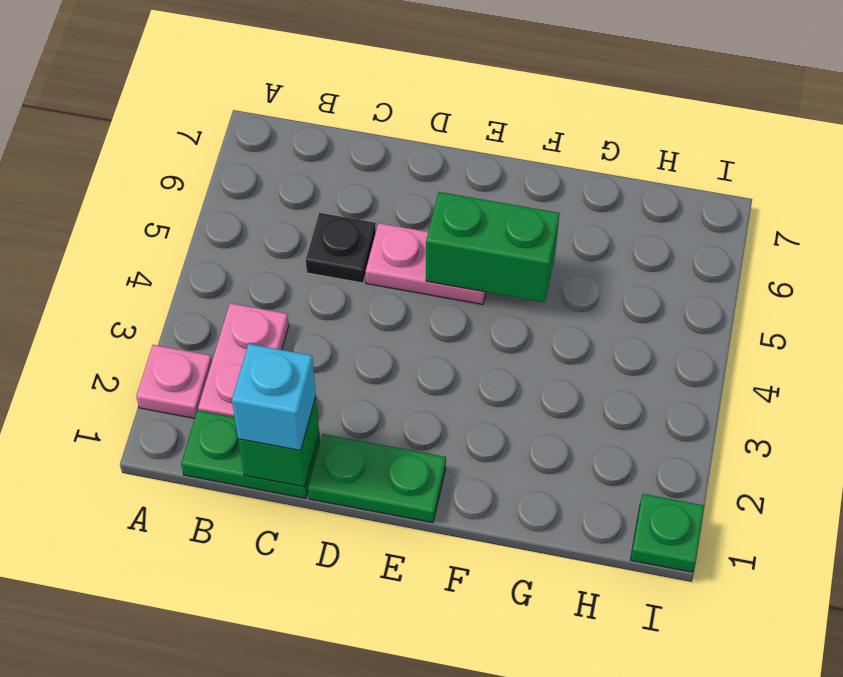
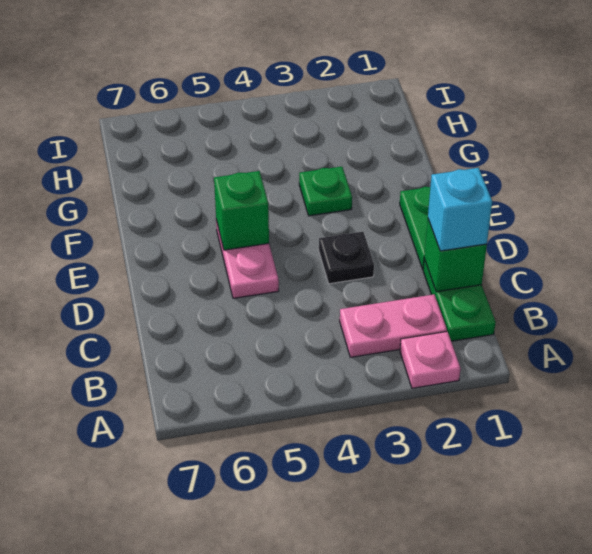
black plate C5 level 1 -> black plate D3 level 1
green brick E5:F5 level 2 -> green brick E5 level 2
green plate I1 level 1 -> green plate F3 level 1

